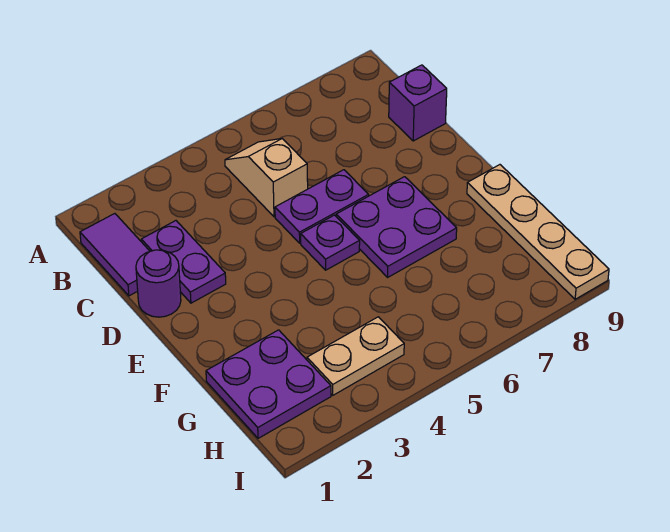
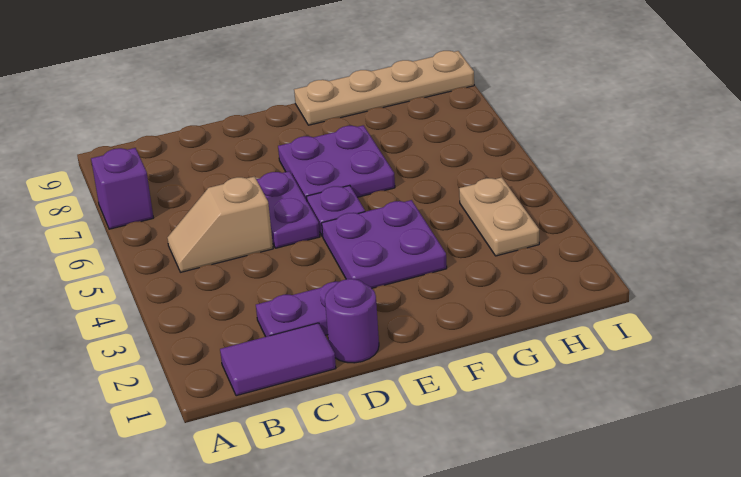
purple brick C9 level 1 -> purple brick A7 level 1
purple plate G1:H2 level 1 -> purple plate E3:F4 level 1

